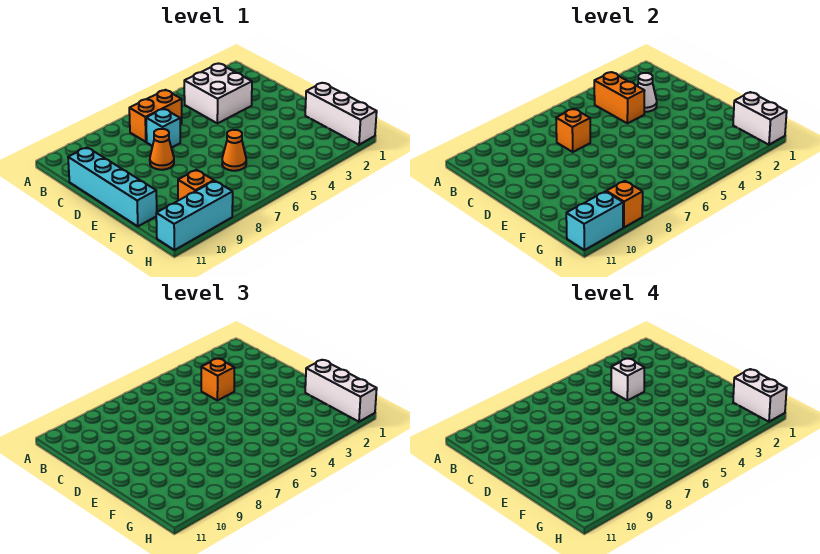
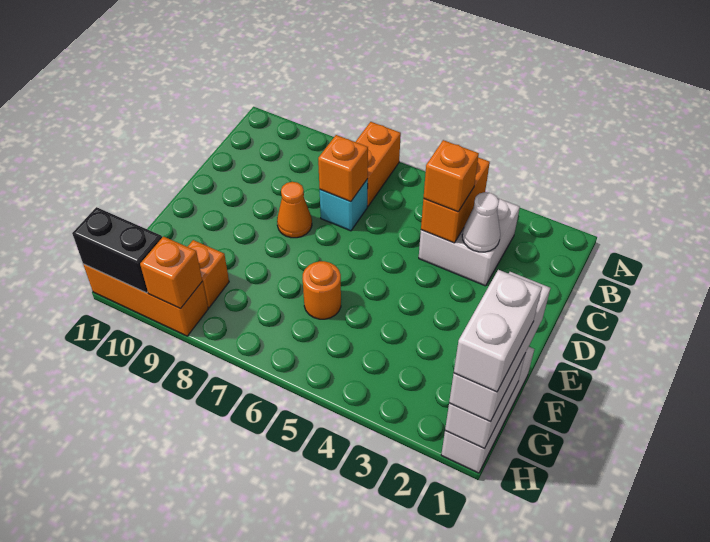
orange brick B6:B7 level 1 -> orange brick A7:B7 level 1
white brick C4 level 4 -> none
cyan brick C11:F11 level 1 -> none
orange cone F6 level 1 -> orange round brick F6 level 1
cyan brick H9:H11 level 1 -> orange brick H9:H11 level 1
cyan brick H10:H11 level 2 -> black brick H10:H11 level 2

